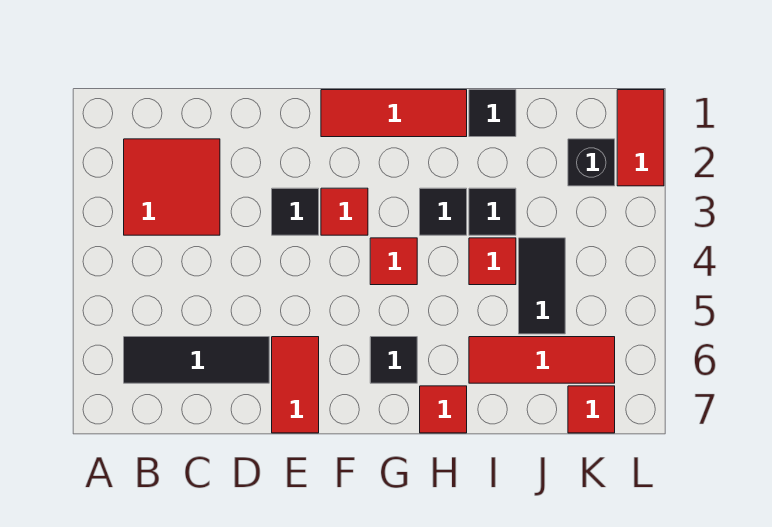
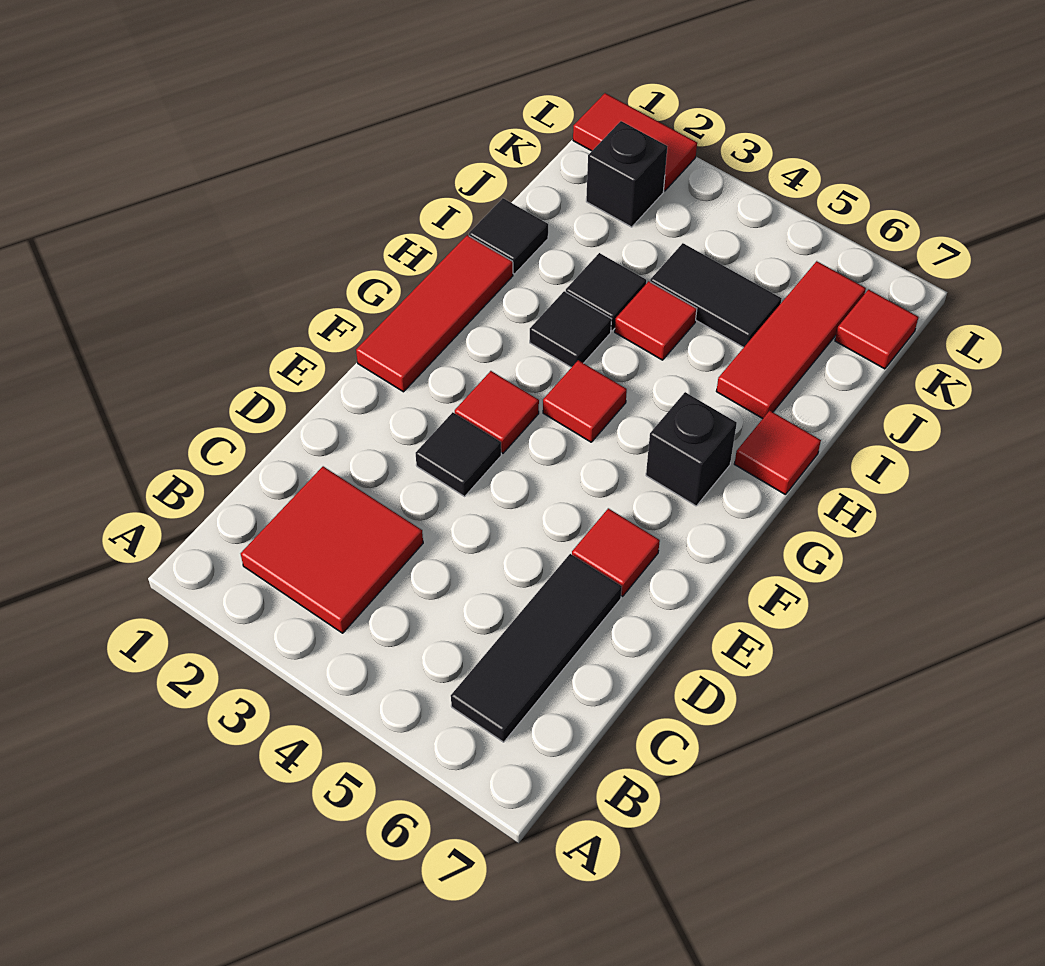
red tile E6:E7 level 1 -> red tile E6 level 1
black tile G6 level 1 -> black brick G6 level 1

